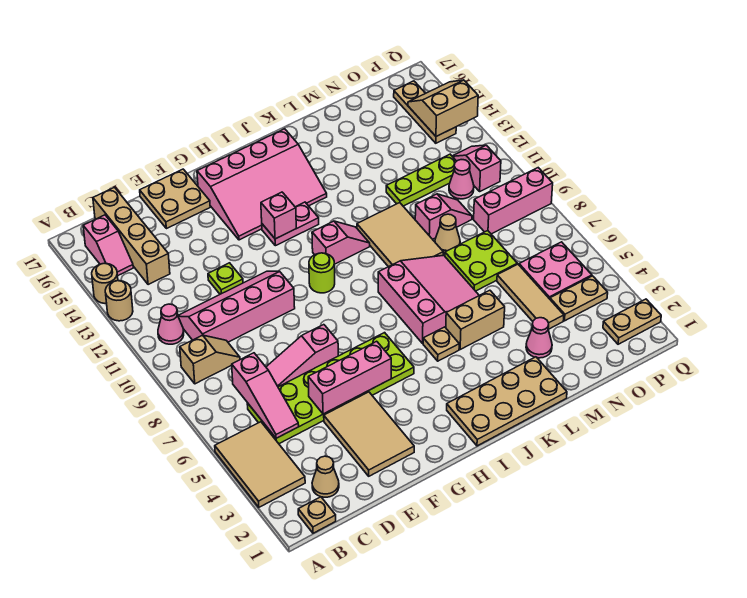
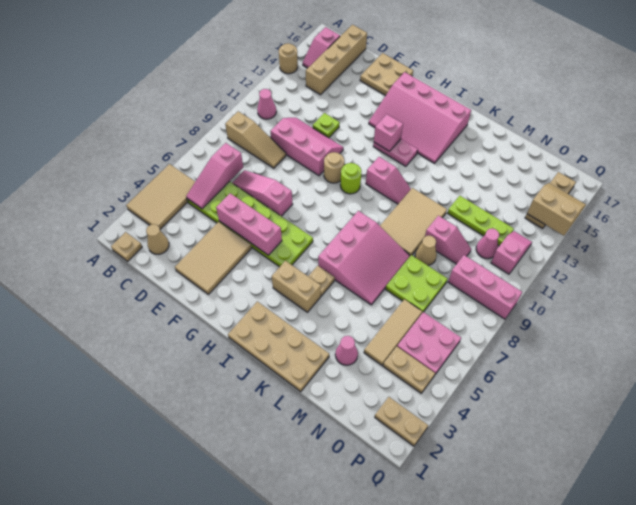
tan round brick A13 level 1 -> tan round brick G10 level 1
tan slope B9:C9 level 1 top B -> tan slope B9:D9 level 1 top B
pink slope C10:F11 level 1 top 10 -> pink slope D10:F11 level 1 top 10
tan brick K5:L5 level 1 -> tan brick I4:J4 level 1

